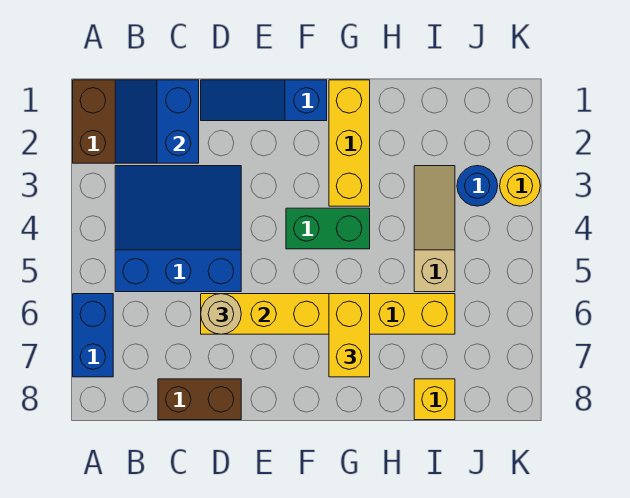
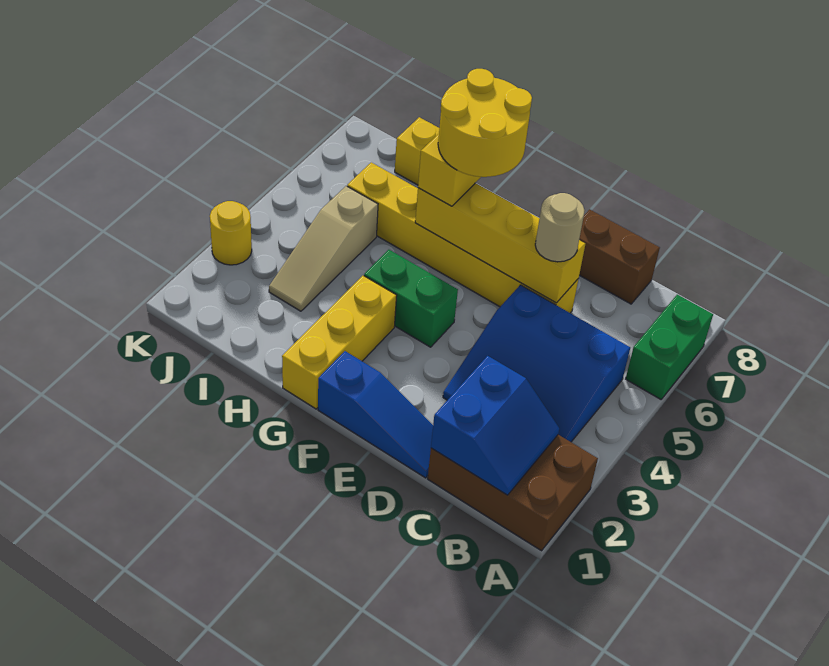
blue brick A6:A7 level 1 -> green brick A6:A7 level 1
none -> yellow round brick F6:G7 level 4
blue round brick J3 level 1 -> none

